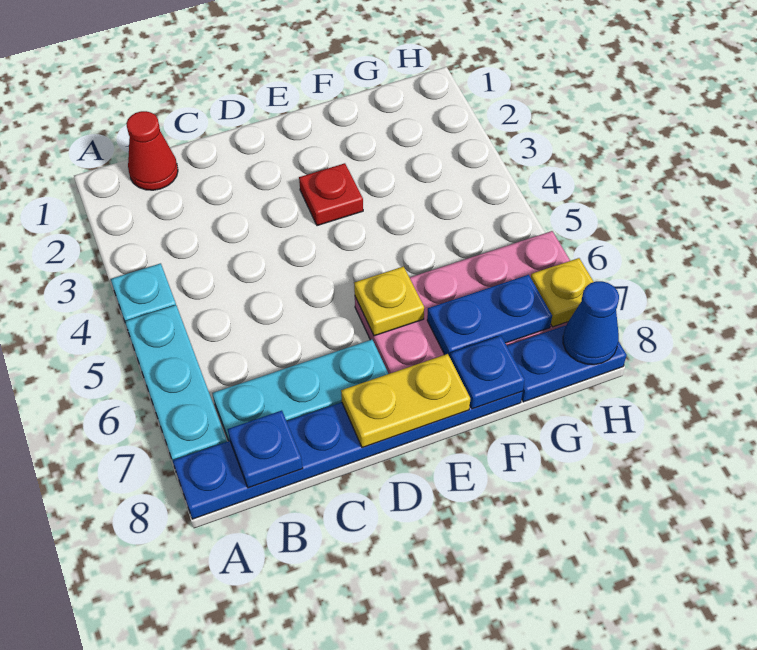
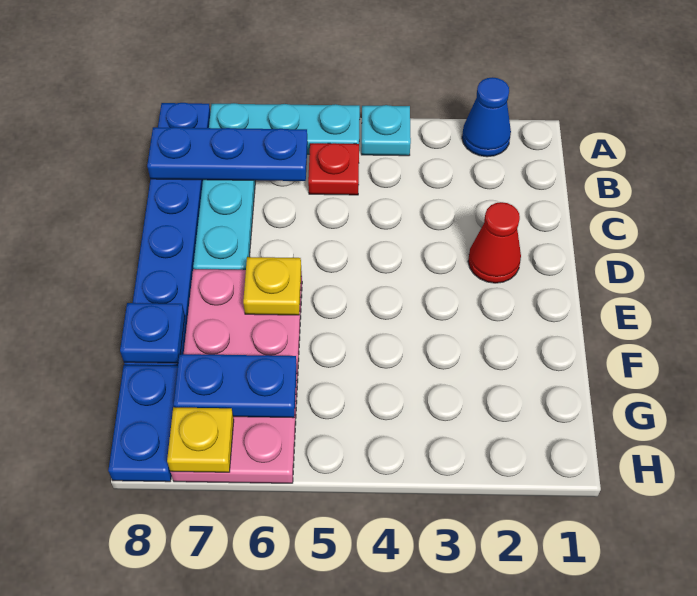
red cone B1 level 1 -> red cone D2 level 1
blue plate B8 level 2 -> blue plate B6:B8 level 2
yellow plate D8:E8 level 2 -> none
red plate E3 level 1 -> red plate B5 level 1
blue plate F7:G7 level 2 -> blue plate G6:G7 level 2
blue cone H8 level 2 -> blue cone A2 level 1

